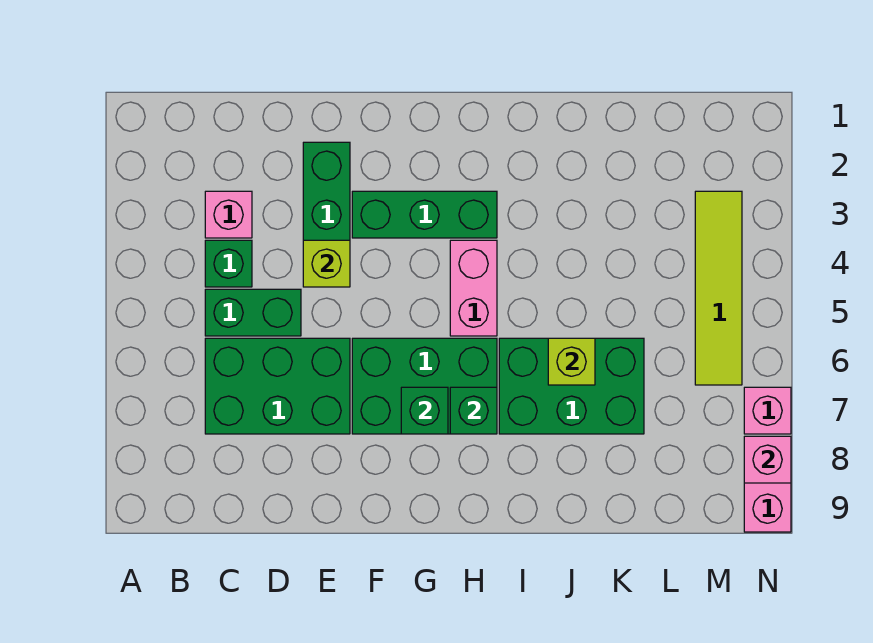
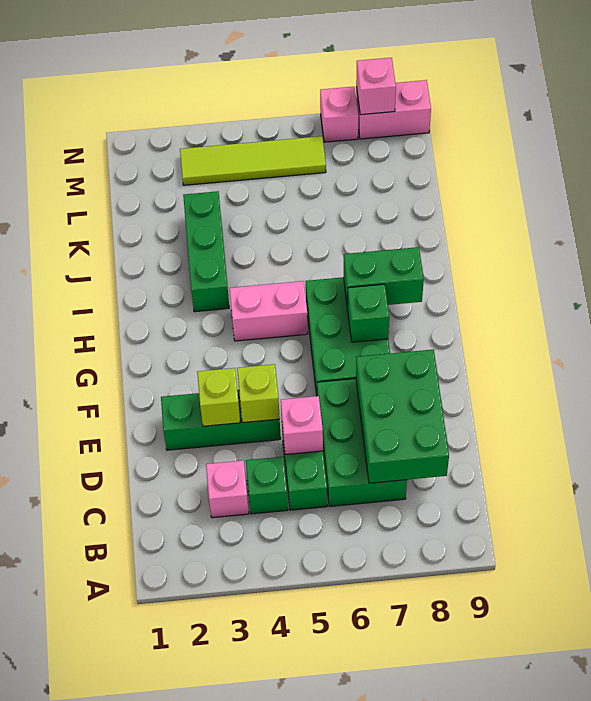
none -> pink brick D5 level 2
green brick F3:H3 level 1 -> green brick I3:K3 level 1
green brick H7 level 2 -> green brick H7:H8 level 2
green brick I6:K7 level 1 -> green brick C7:E8 level 2
lime brick J6 level 2 -> lime brick E3 level 2

